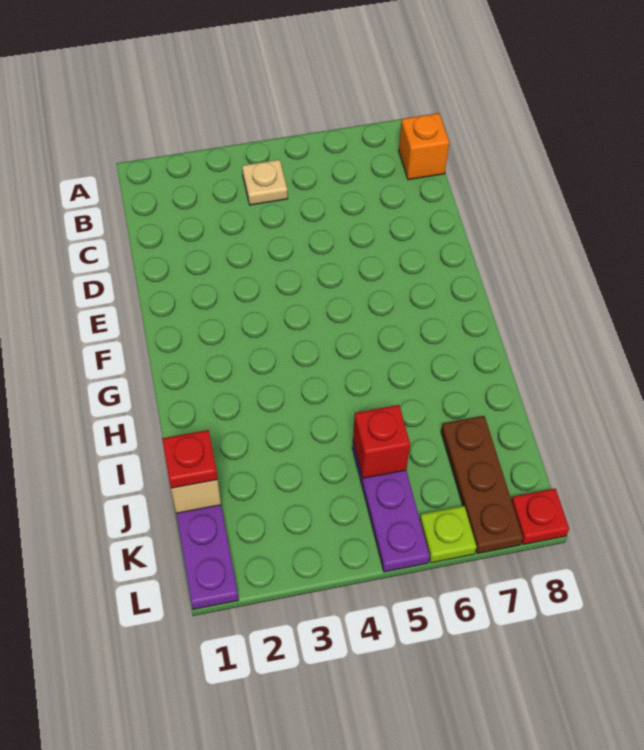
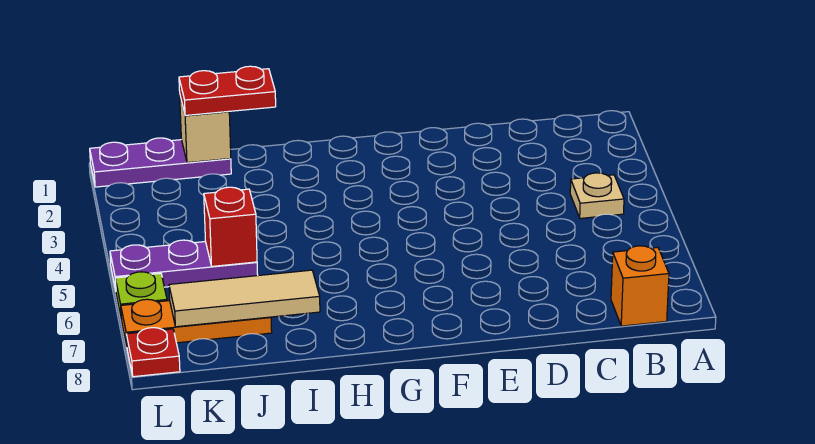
none -> tan tile I7:K7 level 2
red plate J1 level 3 -> red plate I1:J1 level 3
brown plate J7:L7 level 1 -> orange plate J7:L7 level 1

